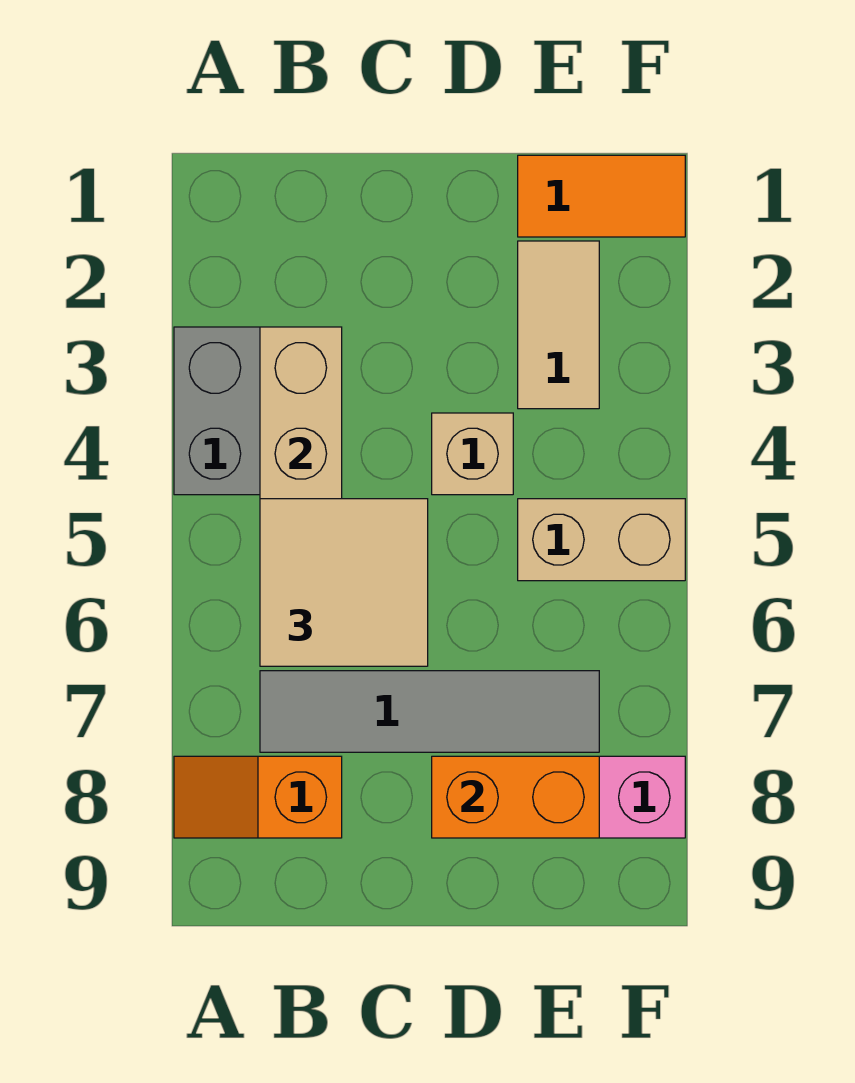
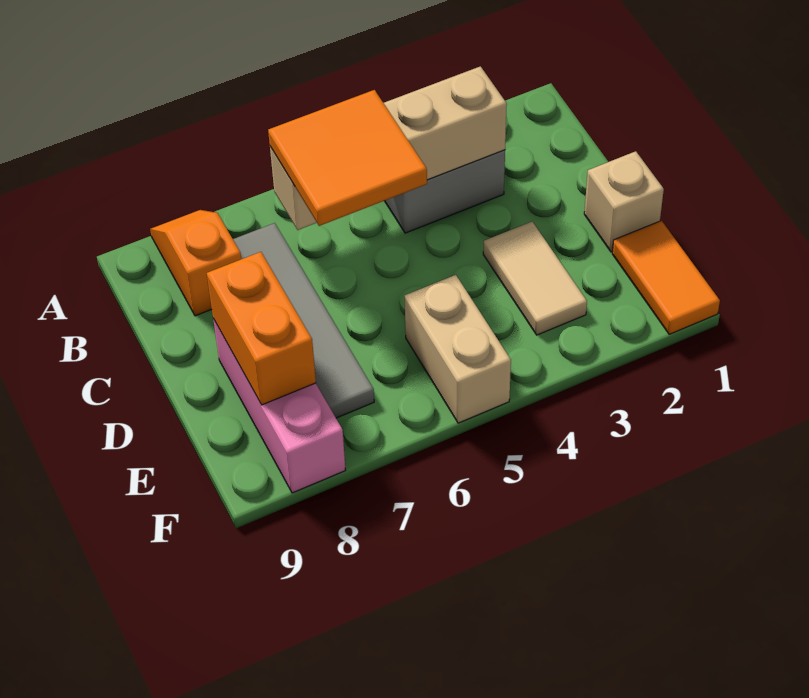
tan tile B5:C6 level 3 -> orange tile B5:C6 level 3
tan brick D4 level 1 -> tan brick D1 level 1
tan tile E2:E3 level 1 -> tan tile D3:E3 level 1

